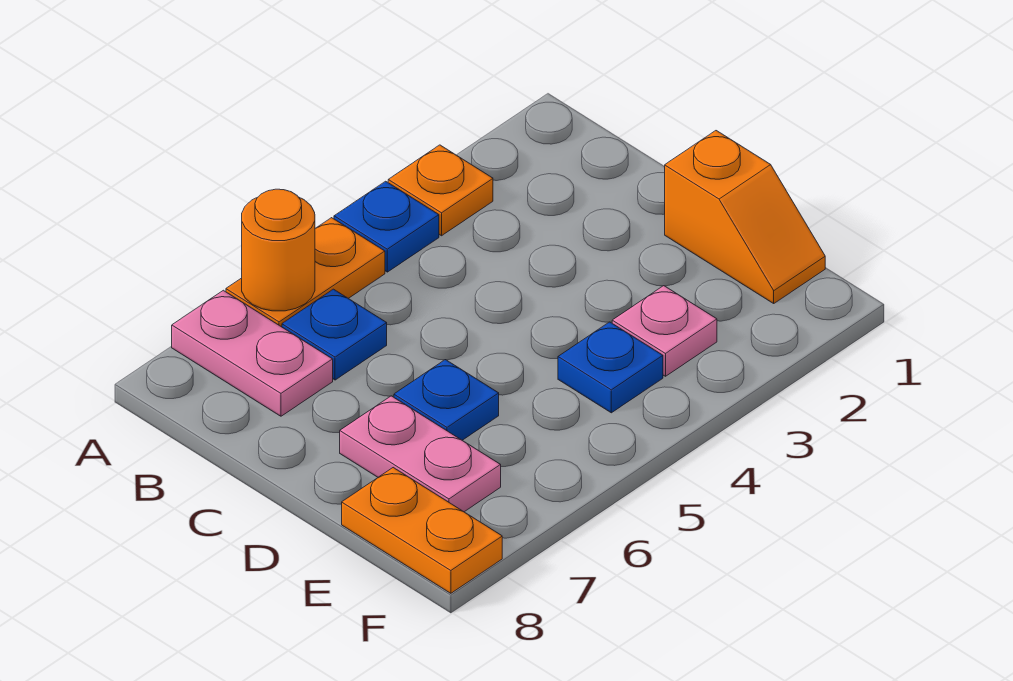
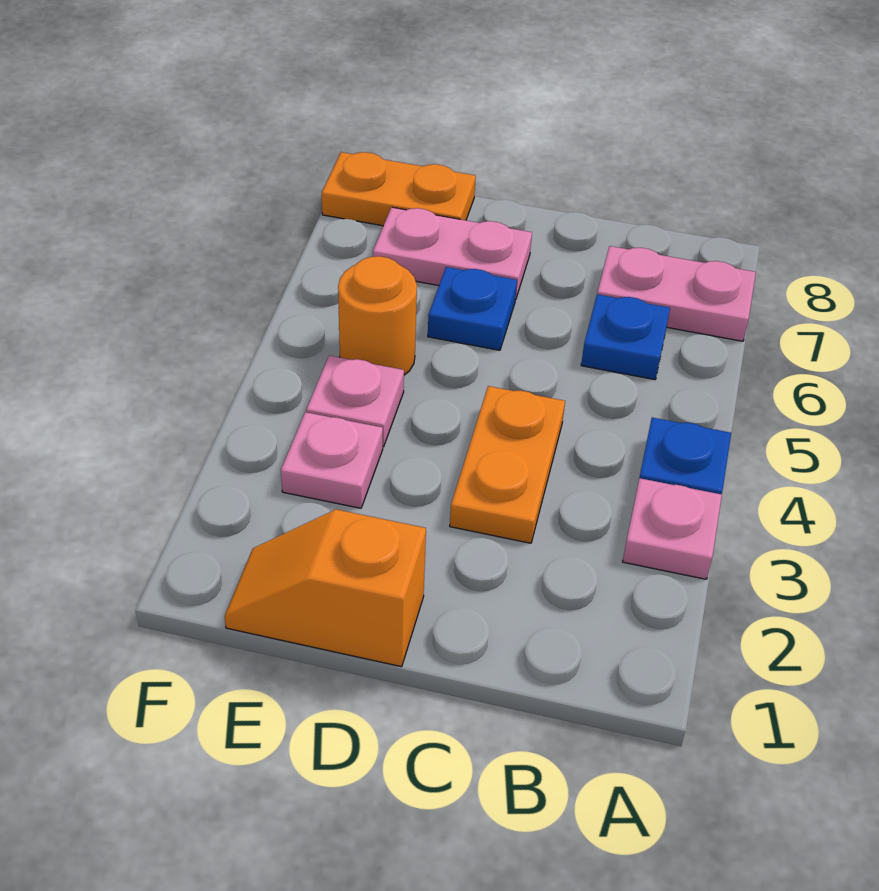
orange plate A3 level 1 -> pink plate A3 level 1
orange plate A5:A6 level 1 -> orange plate C3:C4 level 1
orange round brick A6 level 2 -> orange round brick E5 level 1
blue plate E4 level 1 -> pink plate E4 level 1

